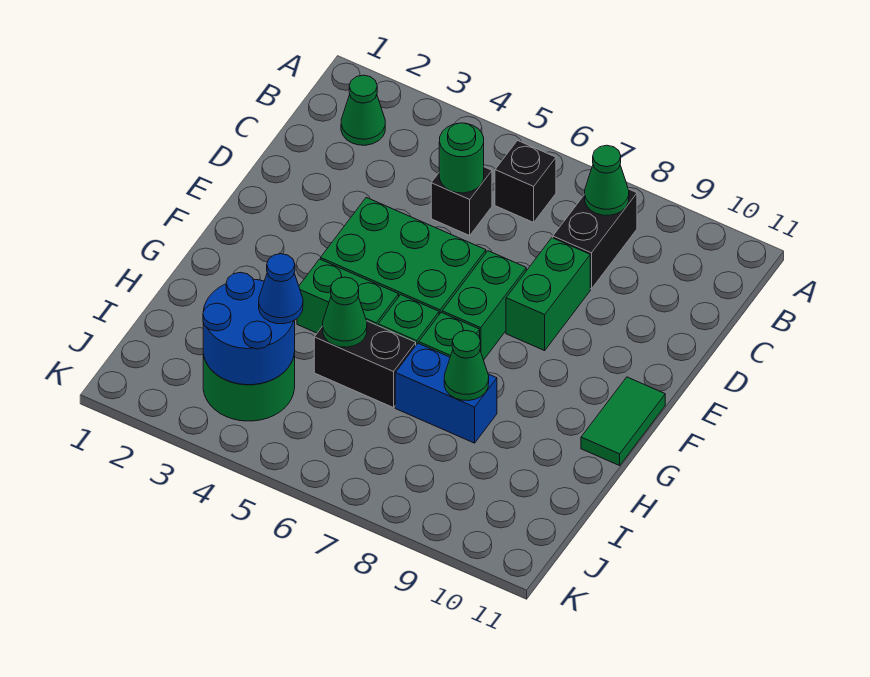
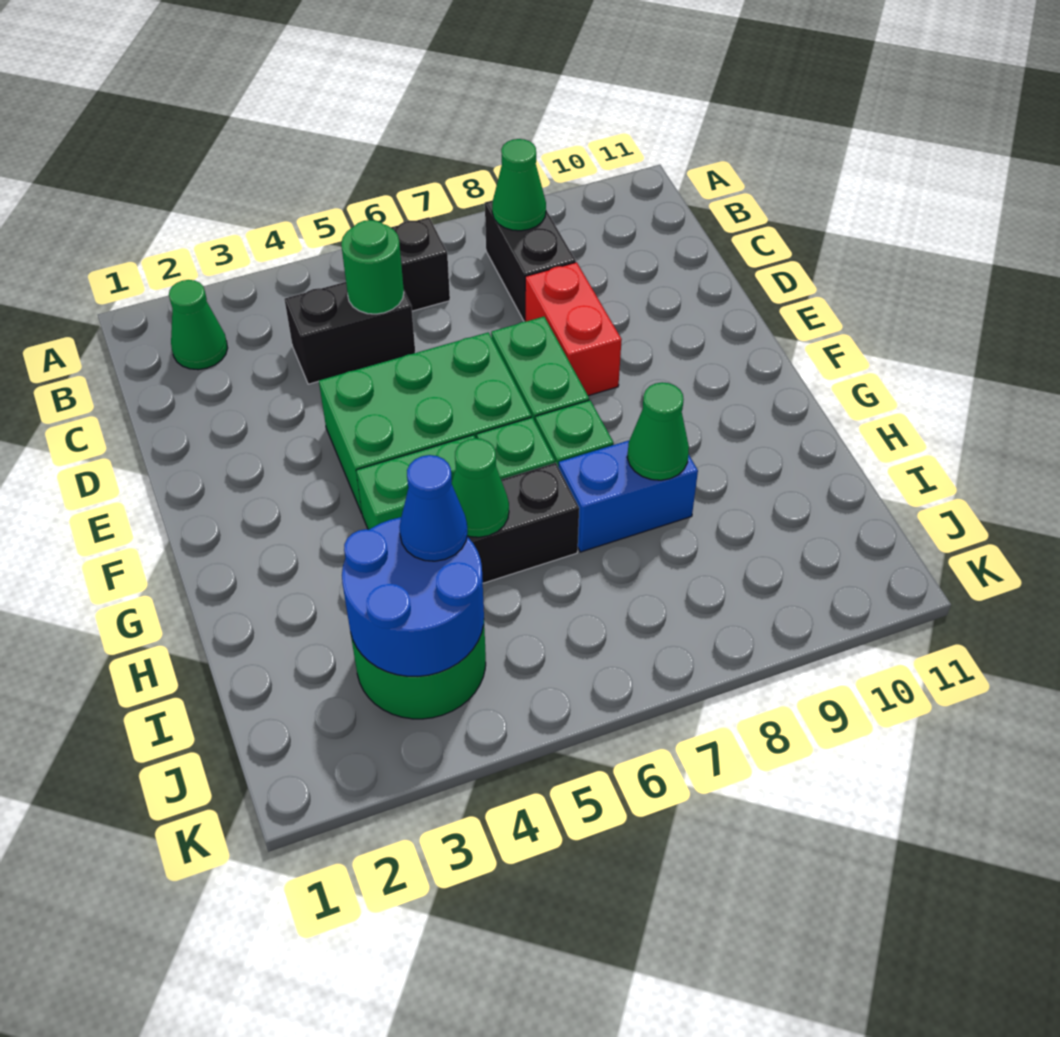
black brick C5 level 1 -> black brick C4:C5 level 1
green brick D8:E8 level 1 -> red brick D8:E8 level 1
green tile F11:G11 level 1 -> none

